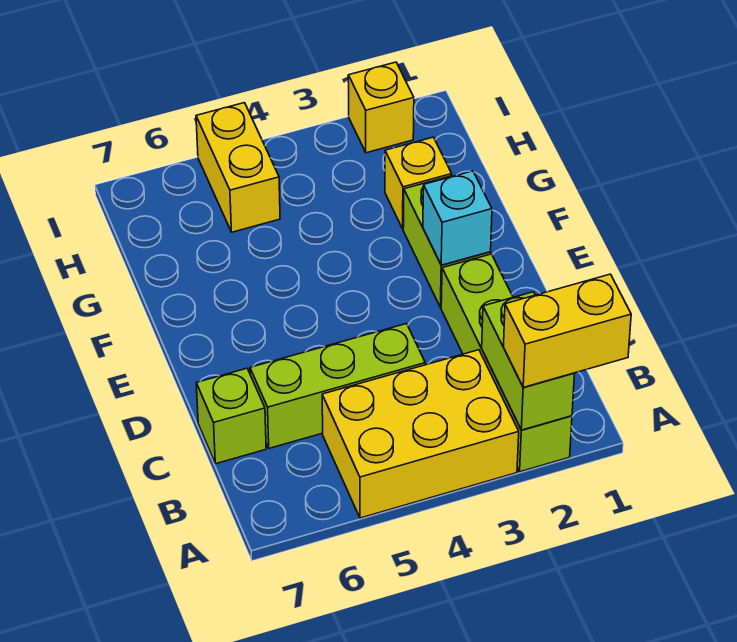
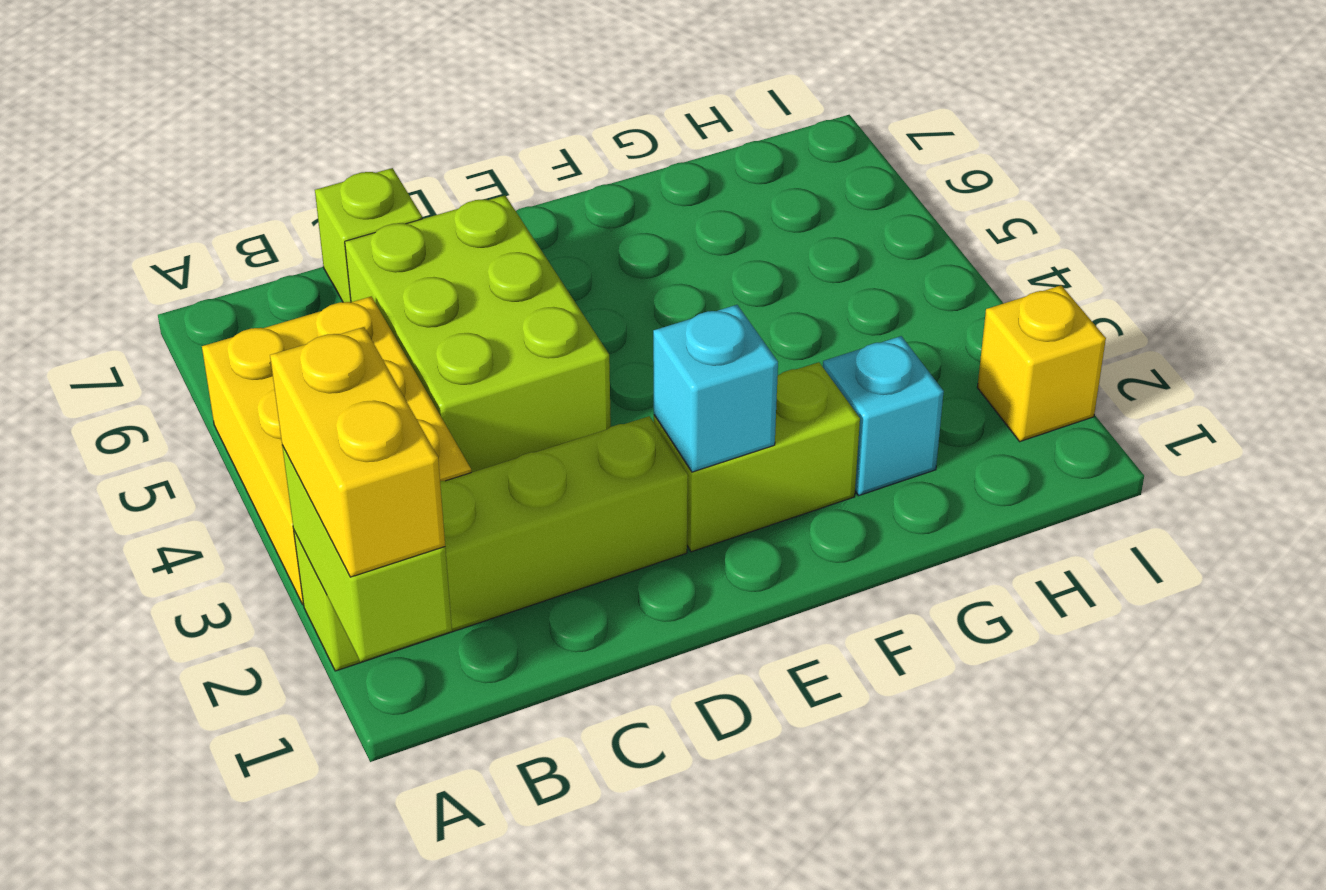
lime brick A2:B2 level 2 -> lime brick A1:A2 level 2
lime brick C4:C6 level 1 -> lime brick C4:D6 level 1
yellow brick G2 level 1 -> cyan brick G2 level 1
yellow brick H5:I5 level 1 -> none

